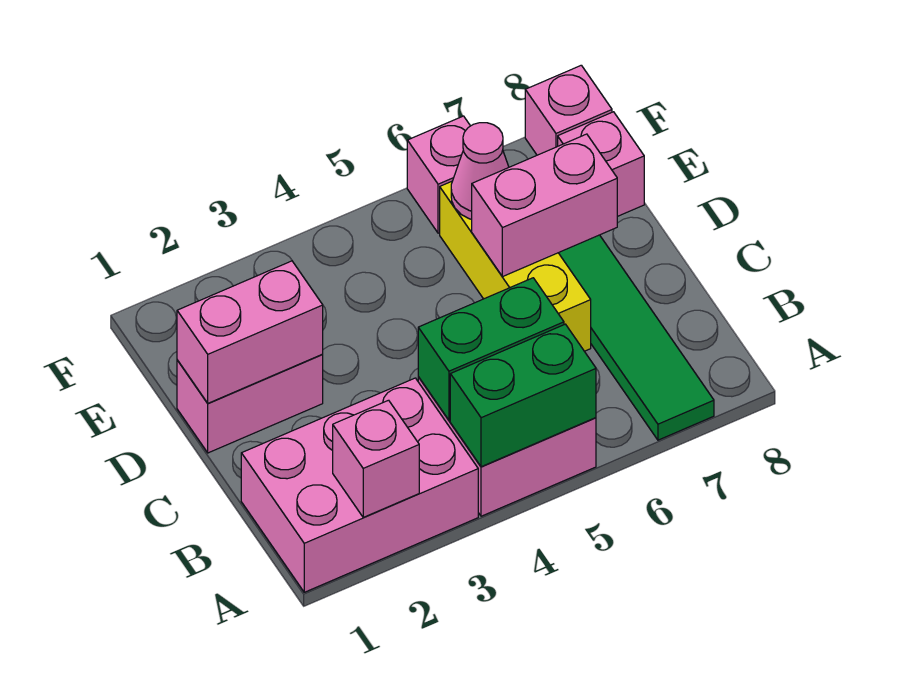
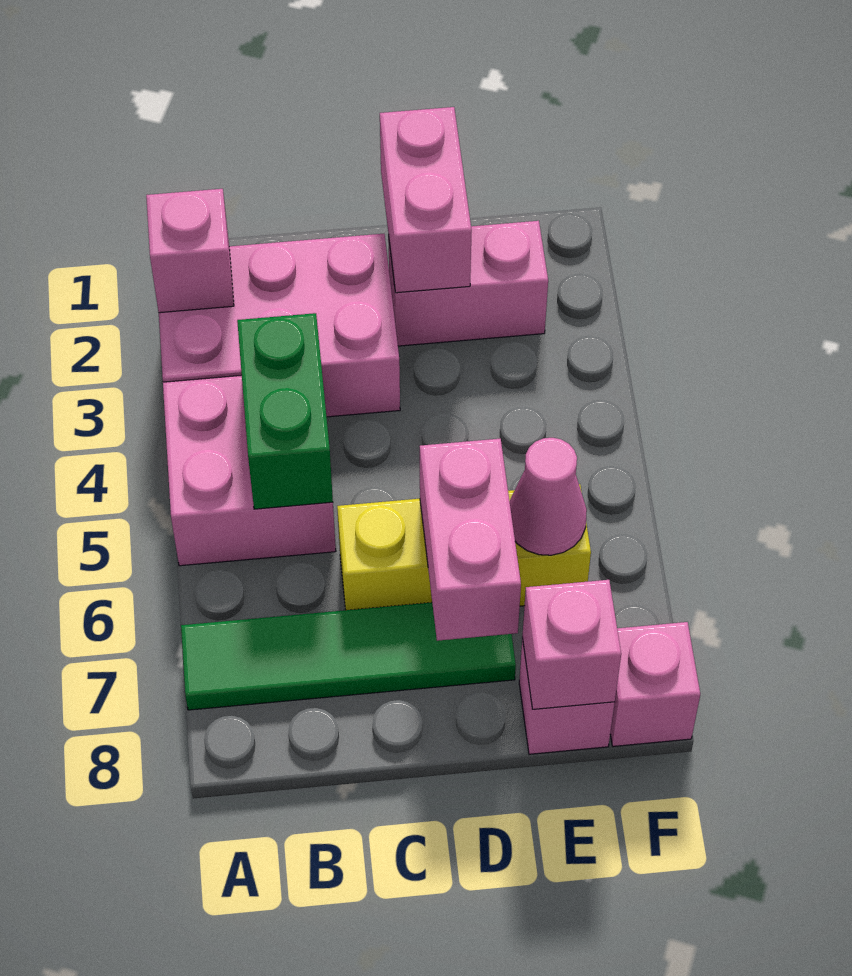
pink brick A1:B3 level 1 -> pink brick A2:C3 level 1
green brick A4:A5 level 2 -> none
pink brick D1:D2 level 1 -> pink brick D2:E2 level 1
pink brick F6 level 1 -> pink brick E8 level 2

